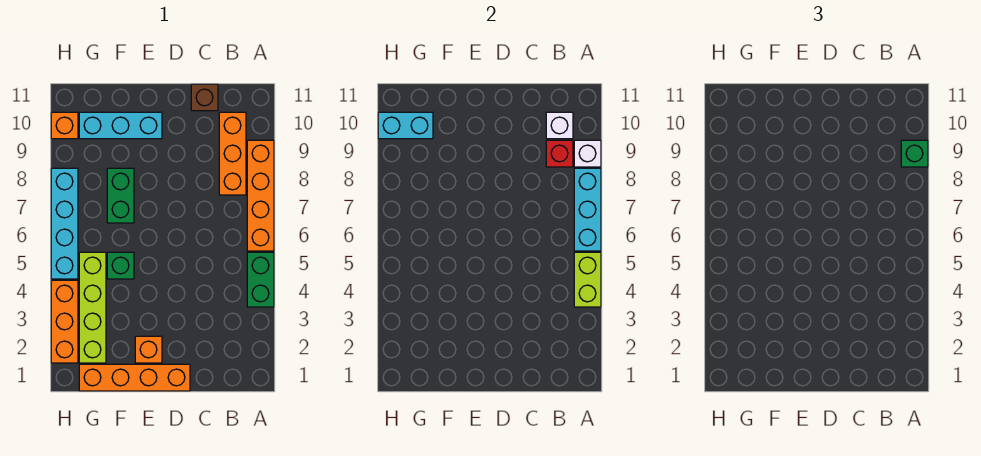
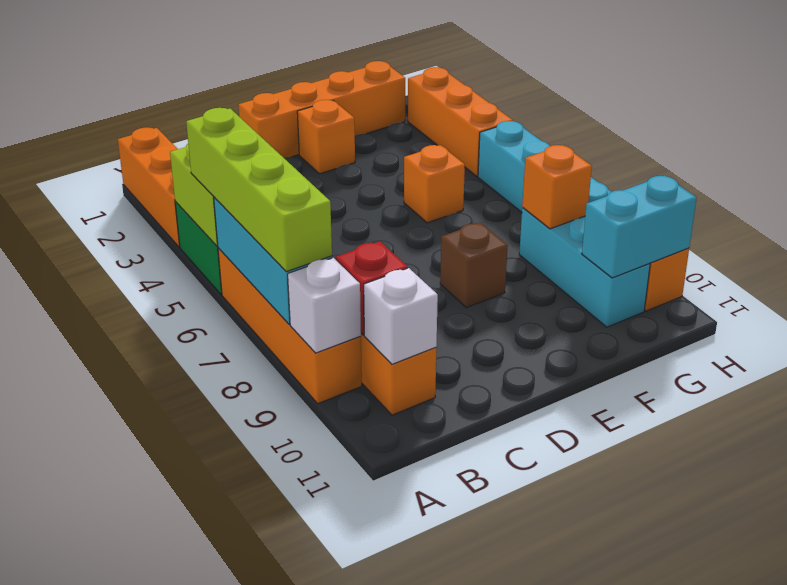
none -> orange brick A1:A3 level 1
green brick A9 level 3 -> none
brown brick C11 level 1 -> brown brick E8 level 1
cyan brick E10:G10 level 1 -> cyan brick G8:G10 level 1
green brick F5 level 1 -> orange brick F5 level 1
green brick F7:F8 level 1 -> none
lime brick G2:G5 level 1 -> lime brick A5:A8 level 3
none -> orange brick G8 level 2

